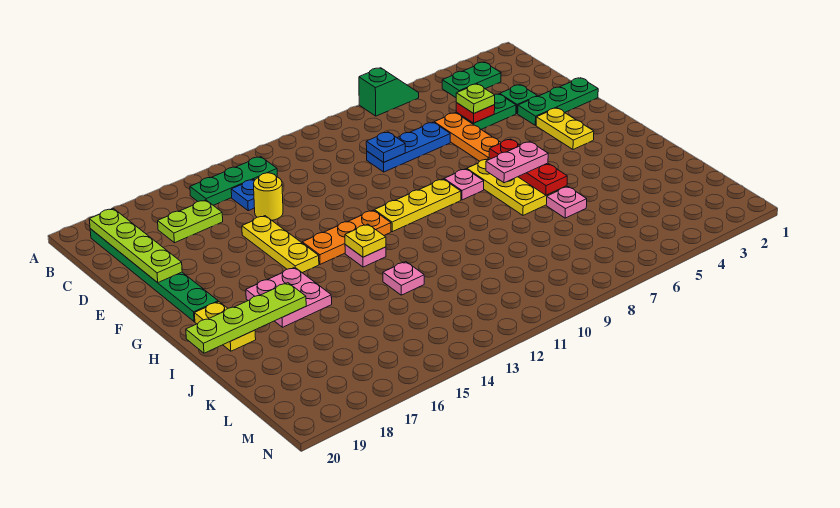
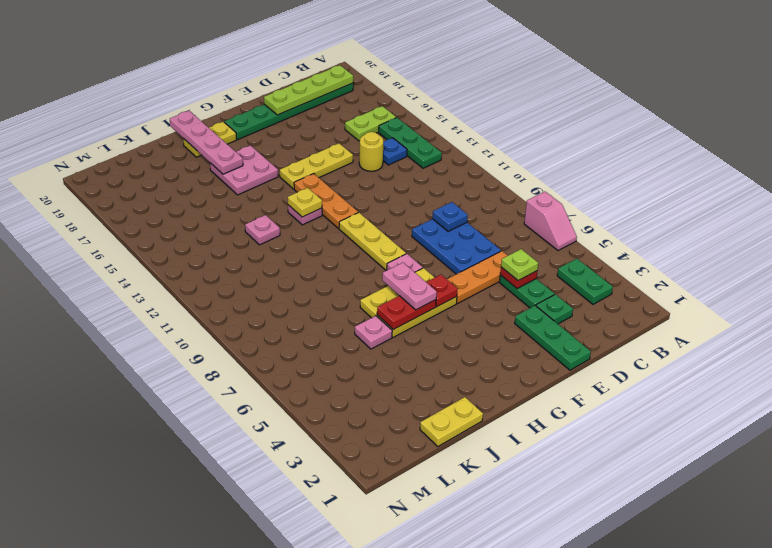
green slope A6:A7 level 1 top 7 -> pink slope A6:A7 level 1 top 7
lime plate C16:C17 level 1 -> lime plate B16:C16 level 1
blue plate D7:D9 level 1 -> blue plate D7:E9 level 1
yellow plate F3:G3 level 1 -> yellow plate J1:K1 level 1
lime plate I17:I20 level 2 -> pink plate I17:I20 level 2

